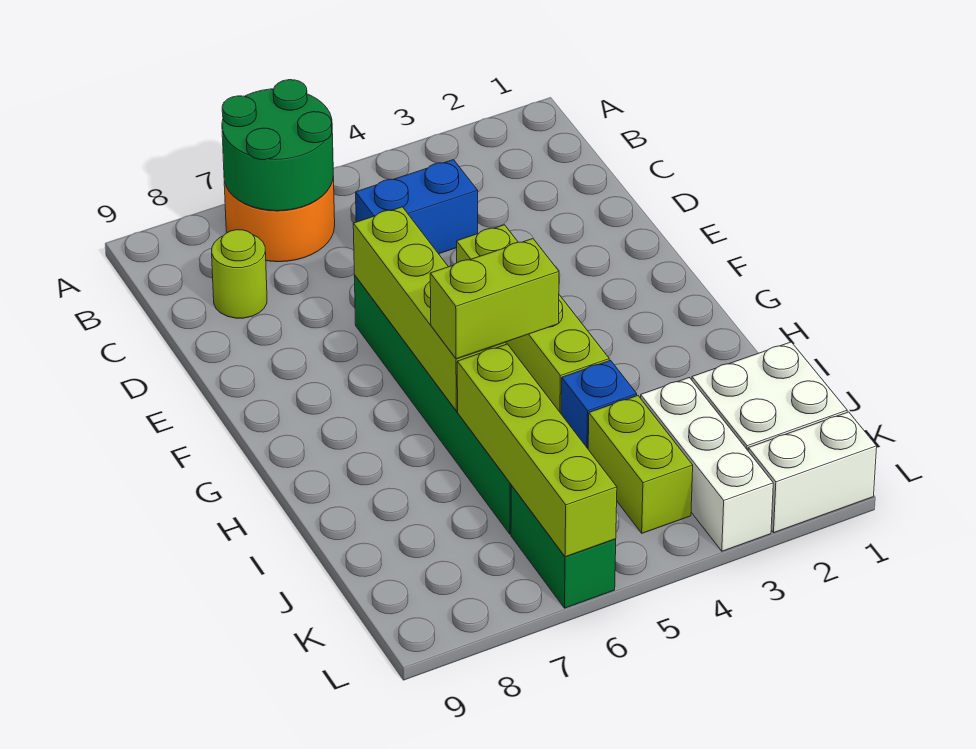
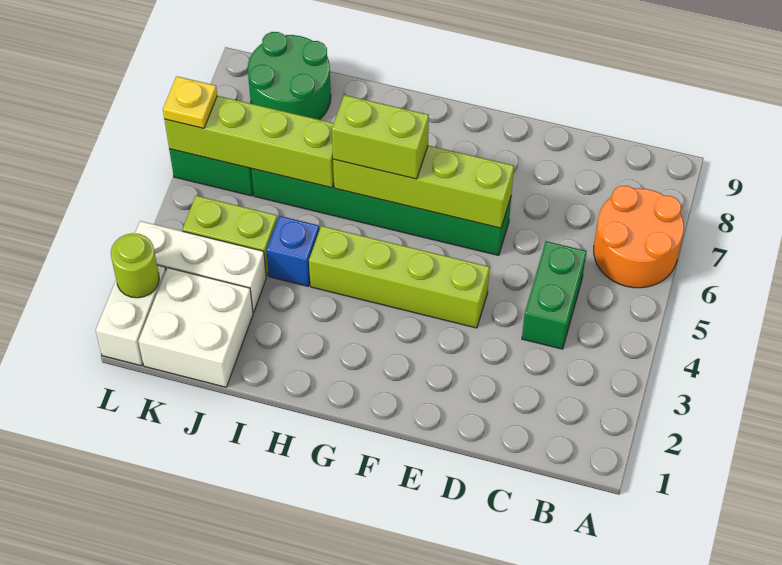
green round brick A6:B7 level 2 -> green round brick J8:K9 level 1
blue brick C4:C5 level 1 -> green brick C4:C5 level 1
lime round brick C8 level 1 -> lime round brick L2 level 2
lime brick H5:H6 level 3 -> lime brick G6:H6 level 3
none -> yellow plate L6 level 3

